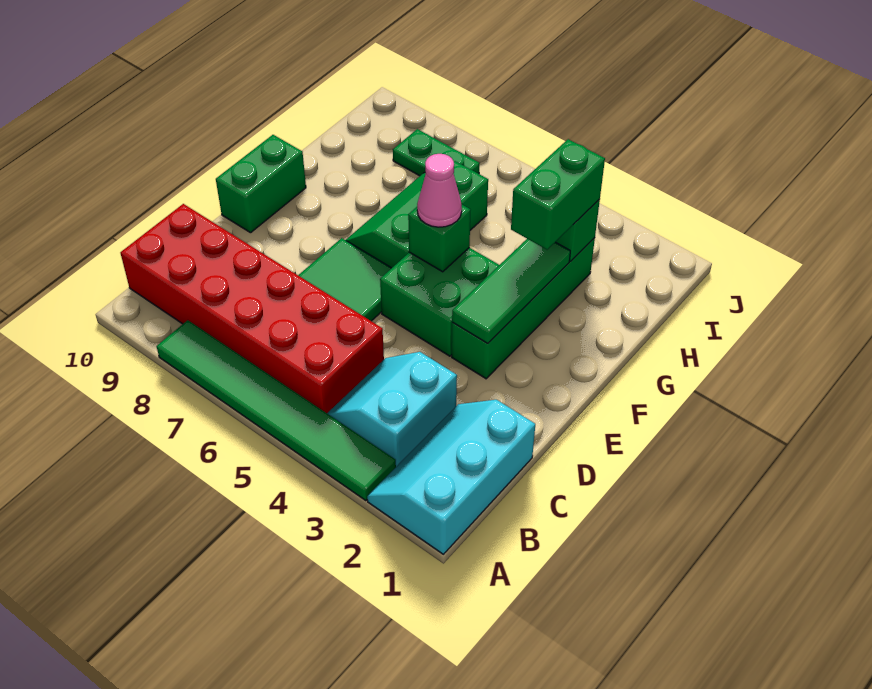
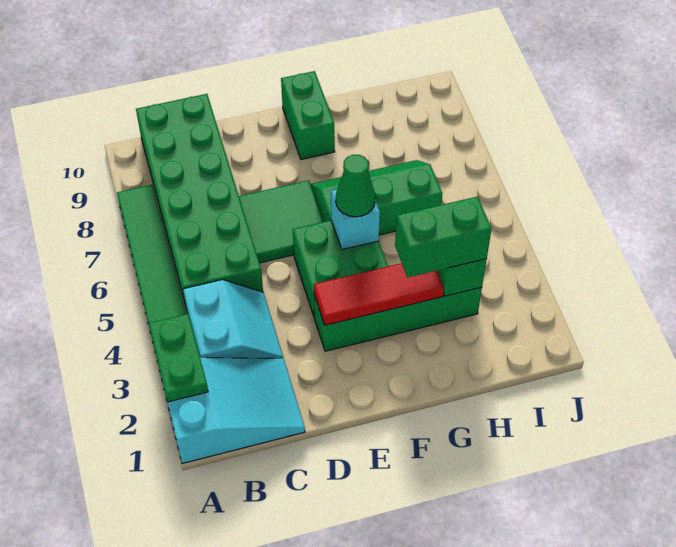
cyan slope A1:C2 level 1 top 1 -> cyan slope A1:C2 level 1 top A
cyan slope B3:C4 level 1 top 3 -> cyan slope B3:C4 level 1 top B
red brick B5:C10 level 1 -> green brick B5:C10 level 1
green tile E3:G3 level 2 -> red tile E3:G3 level 2
green brick E10:F10 level 1 -> green brick F9:F10 level 1
green brick F5 level 2 -> cyan brick F5 level 2
pink cone F5 level 3 -> green cone F5 level 3
green plate I7:I8 level 1 -> green plate A2:A3 level 2

